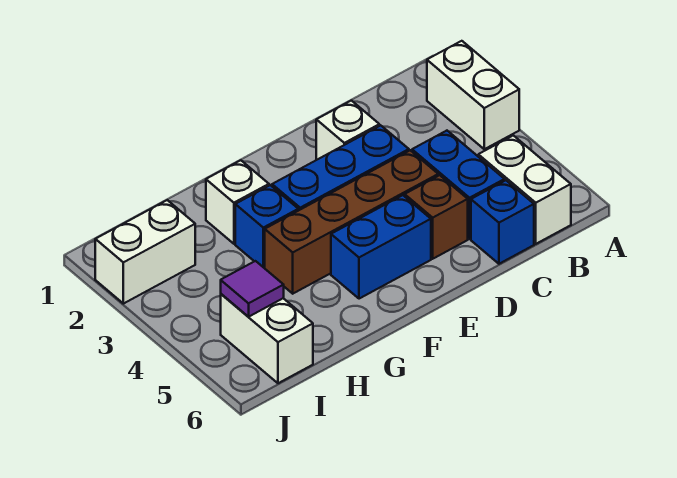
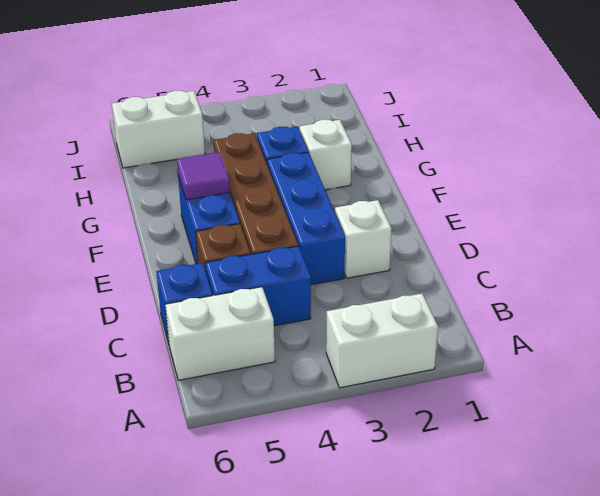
white brick I2:J2 level 1 -> none
purple tile I5 level 2 -> purple tile F5 level 2

